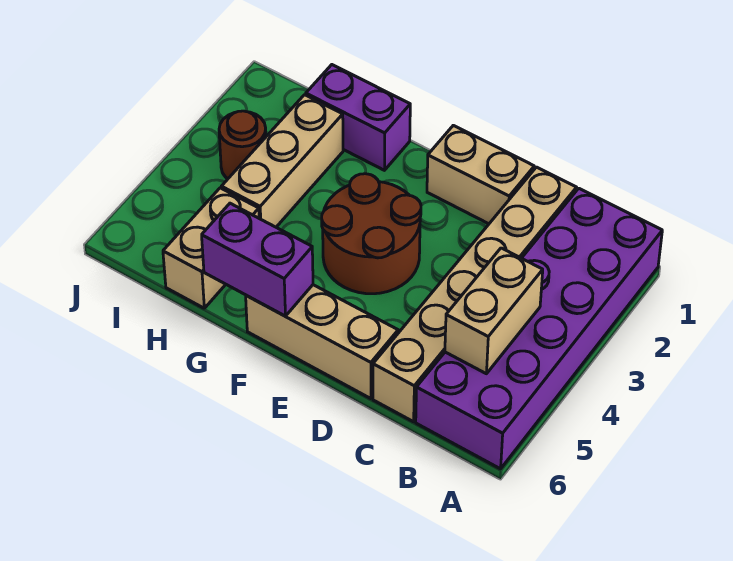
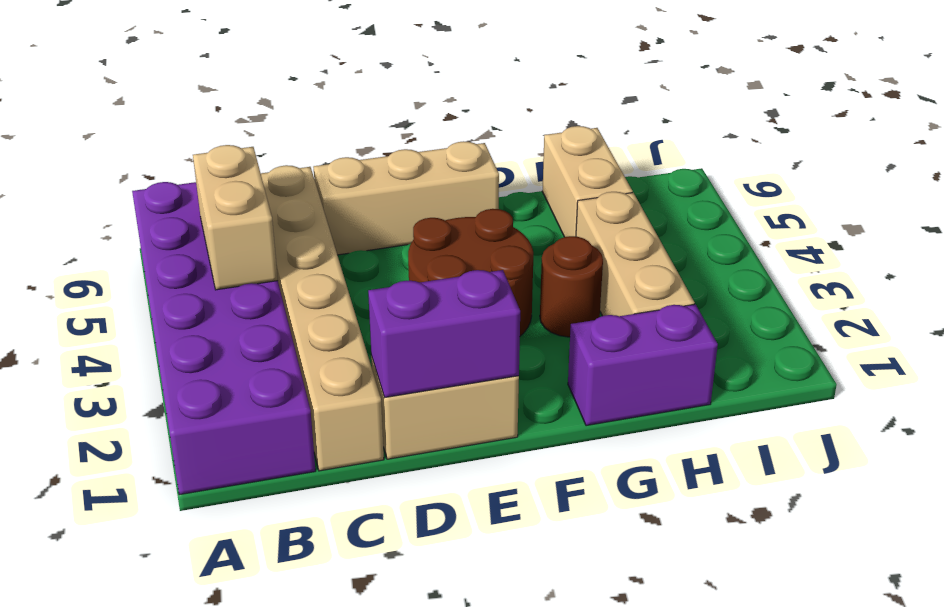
purple brick F6:G6 level 2 -> purple brick D1:E1 level 2
brown round brick I3 level 1 -> brown round brick G3 level 1

